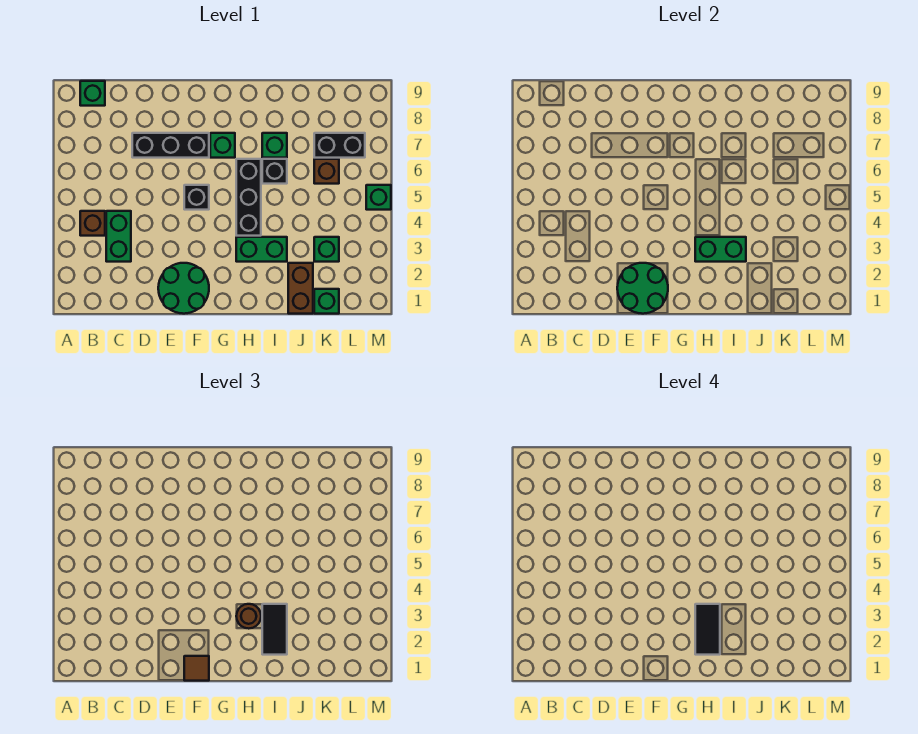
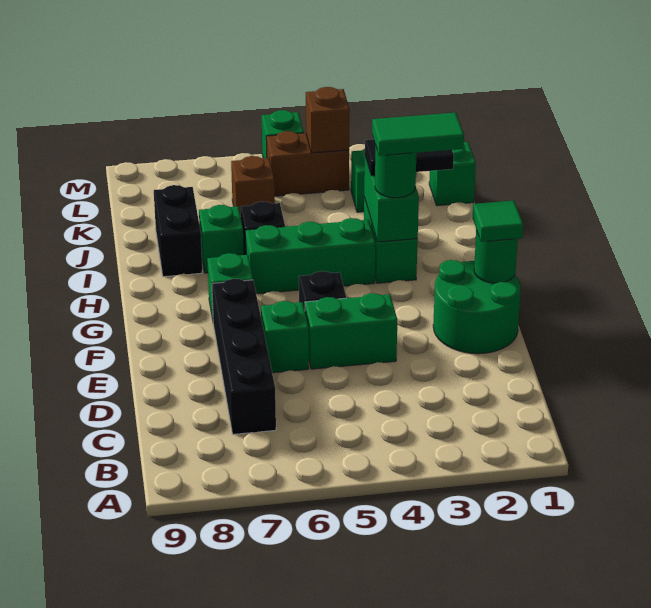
brown brick B4 level 1 -> brown brick L4 level 2
green brick B9 level 1 -> green brick E6 level 1
green brick C3:C4 level 1 -> green brick E4:E5 level 1
black brick D7:F7 level 1 -> black brick C7:F7 level 1
green round brick E1:F2 level 2 -> green round brick F1 level 2
brown tile F1 level 3 -> green tile F1 level 3
black tile H2:H3 level 4 -> green tile H2:H3 level 4
brown round brick H3 level 3 -> green round brick H3 level 3
black brick H4:H6 level 1 -> green brick H4:H6 level 1
brown brick J1:J2 level 1 -> brown brick L4:L5 level 1
black brick K7:L7 level 1 -> black brick I8:J8 level 1

